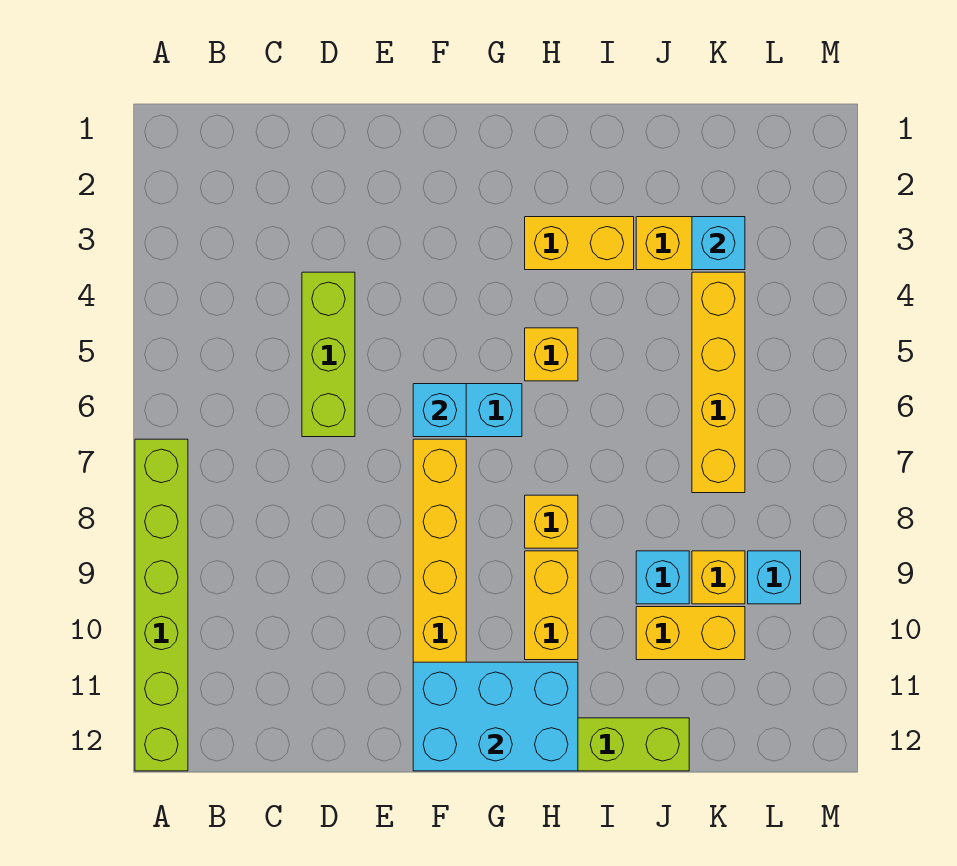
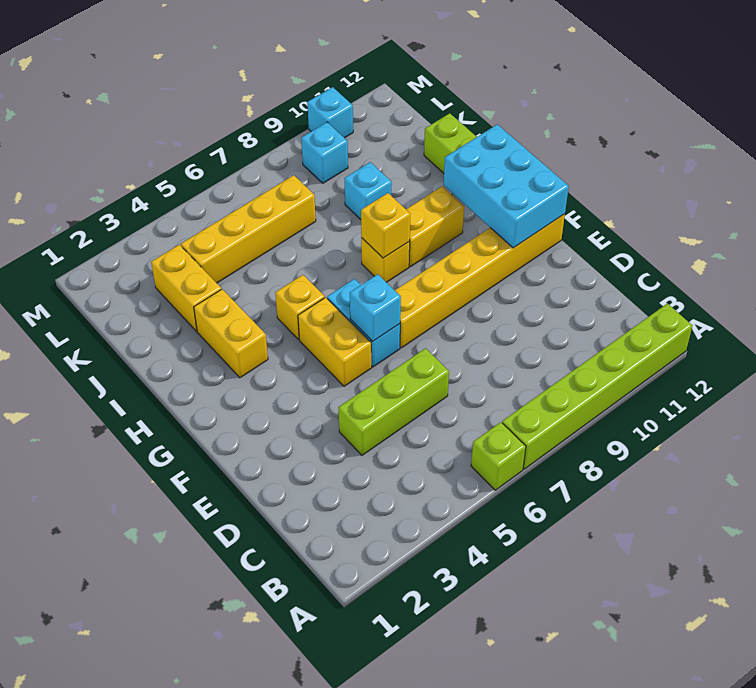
none -> lime brick A6 level 1
yellow brick J10:K10 level 1 -> yellow brick F5:G5 level 1
cyan brick K3 level 2 -> cyan brick M10 level 1
yellow brick K9 level 1 -> yellow brick H8 level 2

